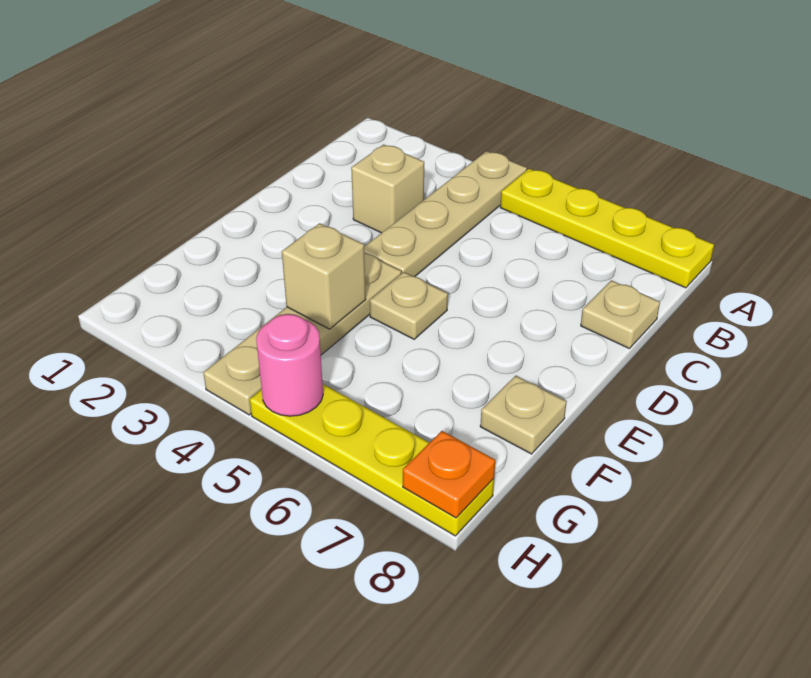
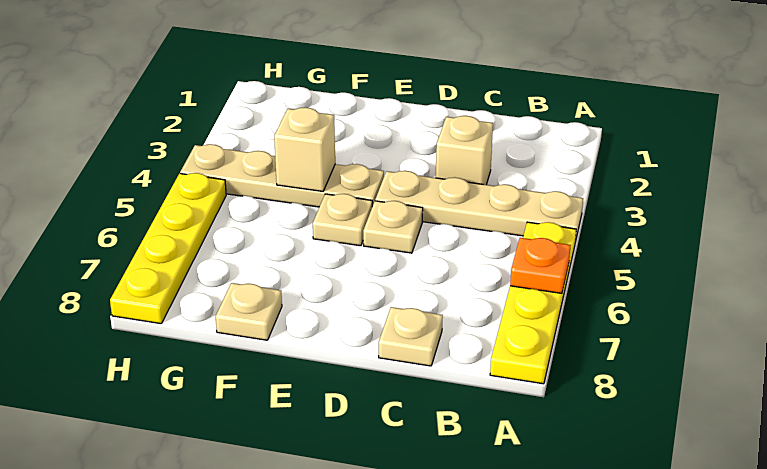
none -> tan plate D5 level 1
pink round brick H5 level 2 -> none
orange plate H8 level 2 -> orange plate A6 level 2

